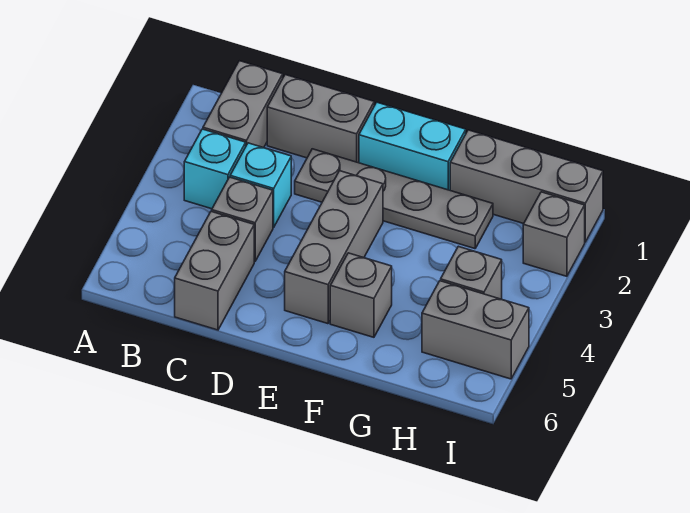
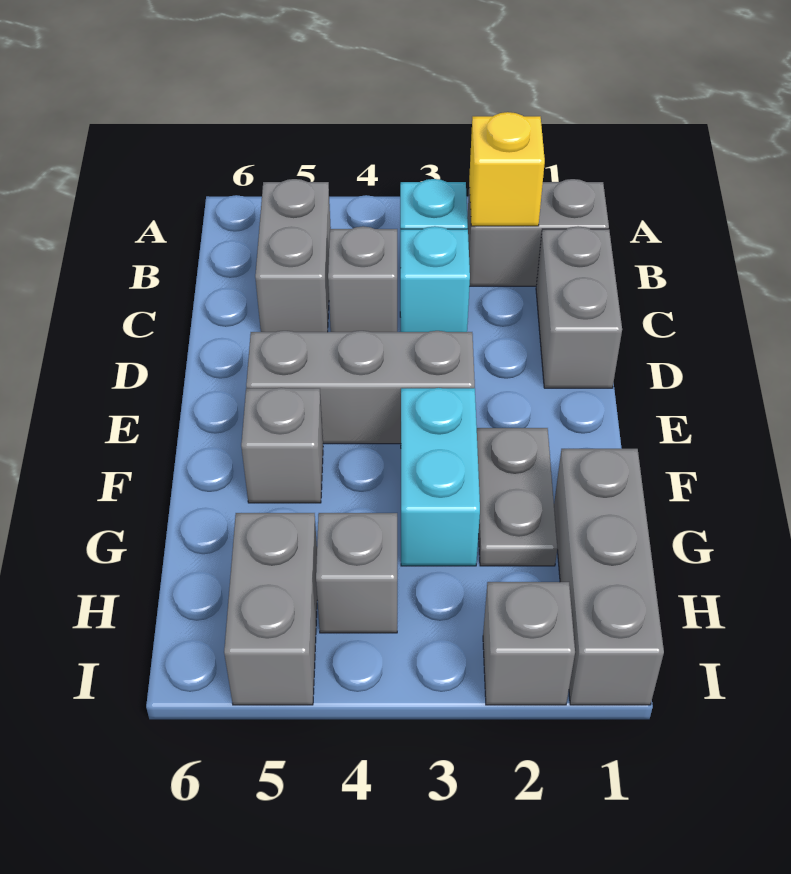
none -> yellow brick B2 level 2
grey brick C5:C6 level 1 -> grey brick B5:C5 level 1
grey plate D2:G2 level 1 -> grey plate F2:G2 level 1
cyan brick E1:F1 level 1 -> cyan brick F3:G3 level 1

